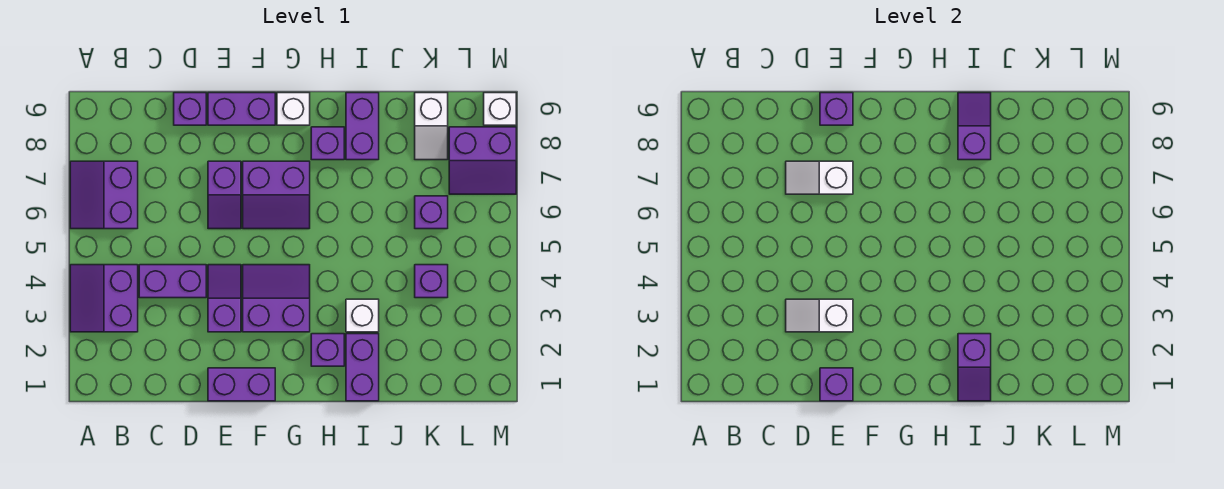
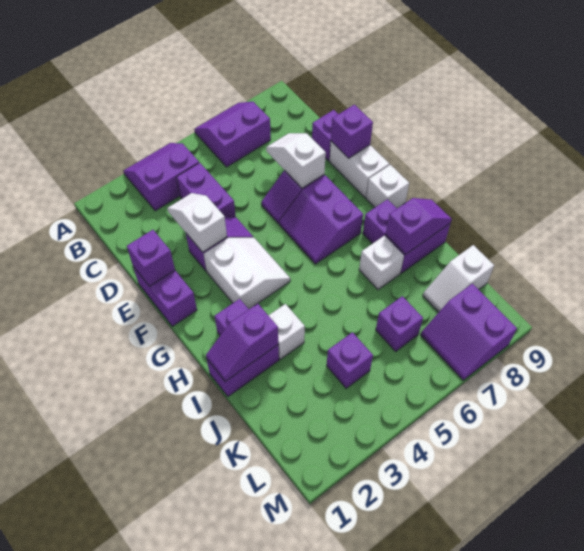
purple brick E9:F9 level 1 -> white brick E9:F9 level 1
purple slope F3:G4 level 1 top 3 -> white slope F3:G4 level 1 top 3
white brick M9 level 1 -> white brick I7 level 1

